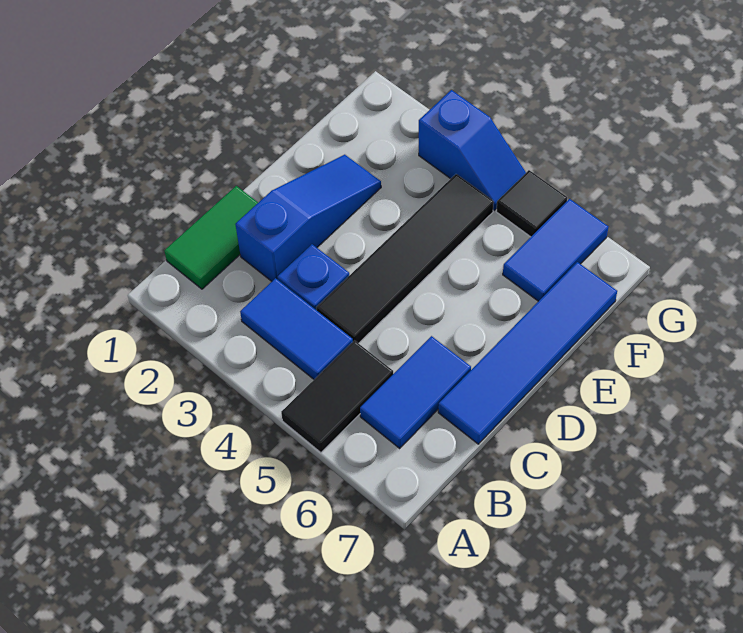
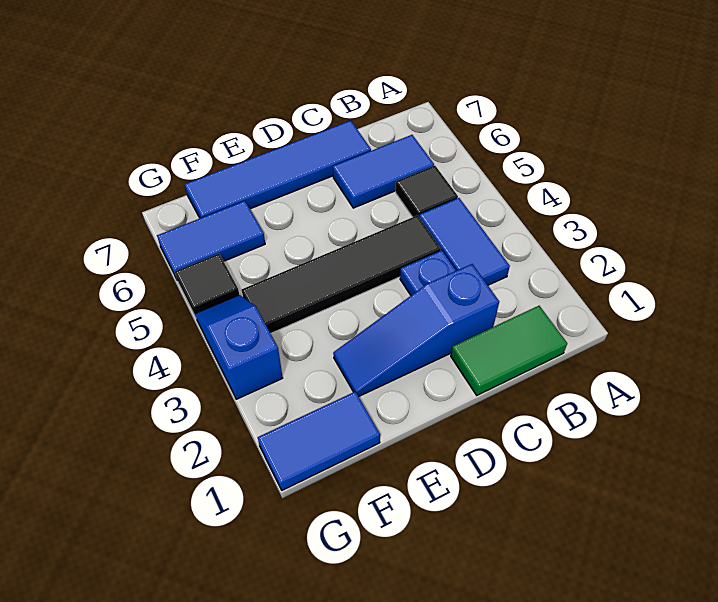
black tile A5:B5 level 1 -> black tile B5 level 1
none -> blue tile F1:G1 level 1

